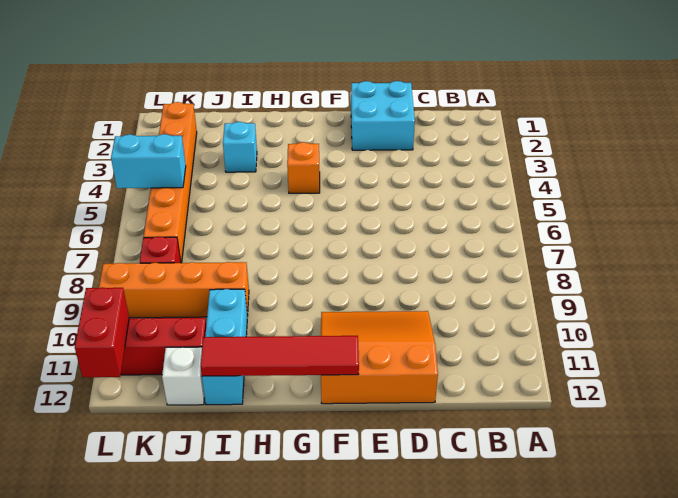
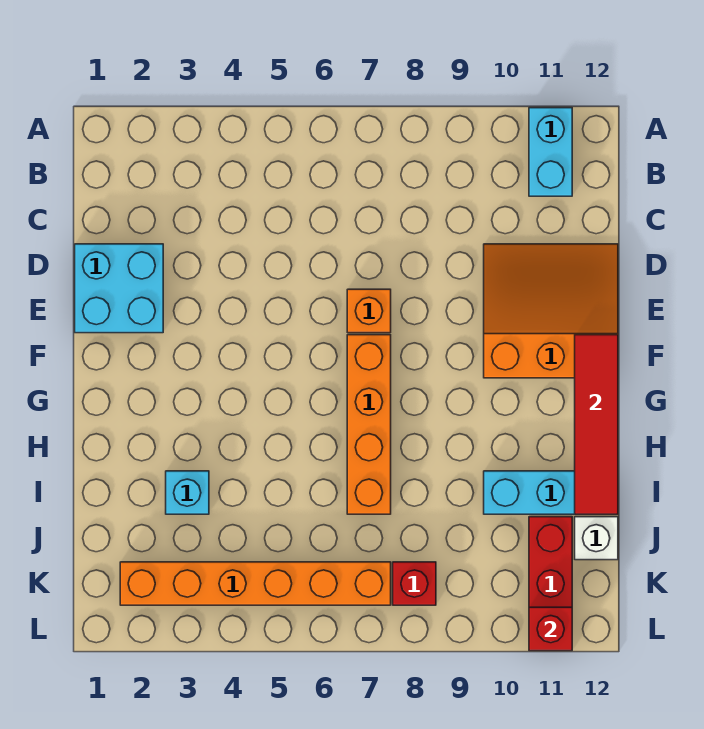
orange slope D10:F12 level 1 top 12 -> orange slope D10:F12 level 1 top F
orange brick G4 level 1 -> orange brick E7 level 1
orange brick I9:L9 level 1 -> orange brick F7:I7 level 1
cyan brick K5:L5 level 2 -> cyan brick A11:B11 level 1
red brick L11:L12 level 2 -> red brick L11 level 2

